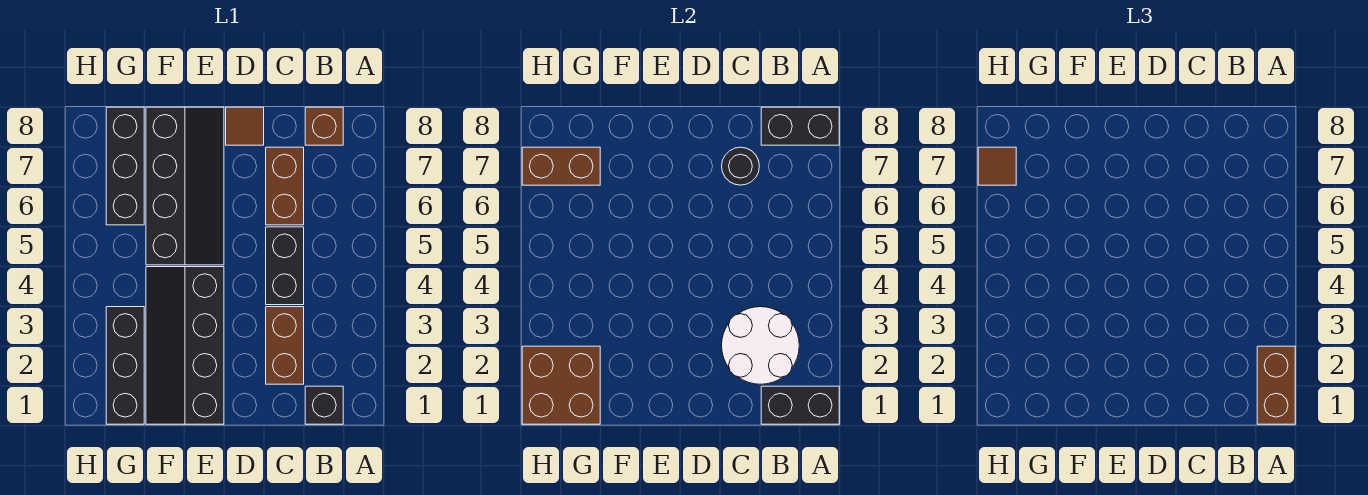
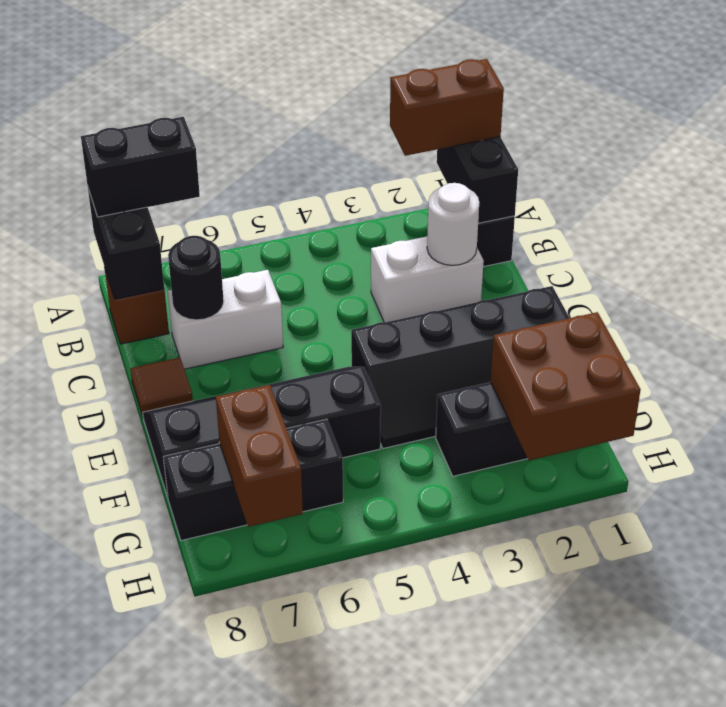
white round brick B2:C3 level 2 -> white round brick C2 level 2
brown brick C2:C3 level 1 -> white brick C2:C3 level 1
black brick C4:C5 level 1 -> black brick A7:A8 level 3
brown brick C6:C7 level 1 -> white brick C6:C7 level 1
brown tile H7 level 3 -> none

